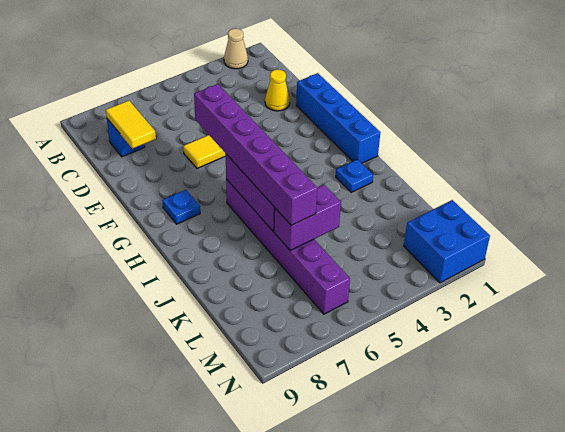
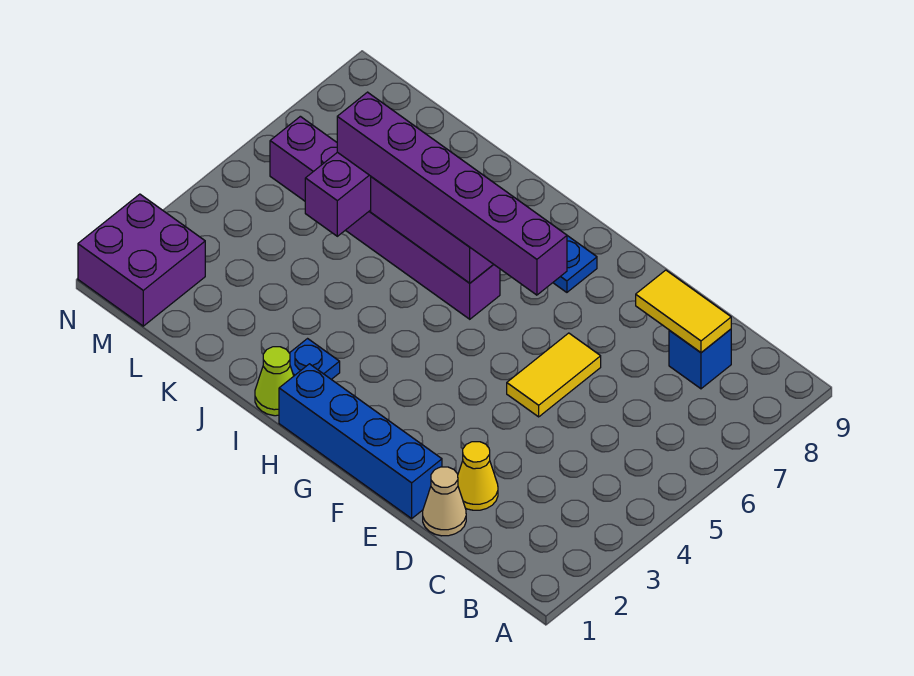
tan cone A2 level 1 -> tan cone D1 level 1
none -> lime cone I1 level 1
blue brick M1:N2 level 1 -> purple brick M1:N2 level 1

